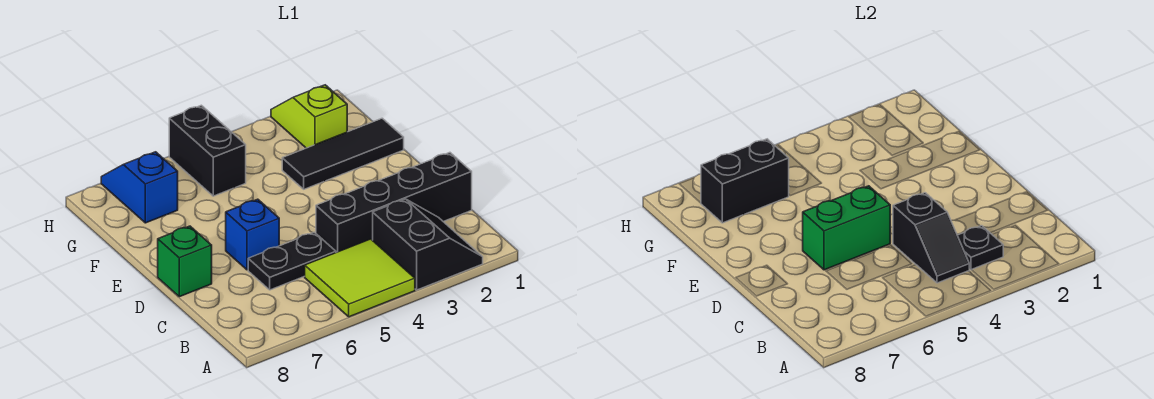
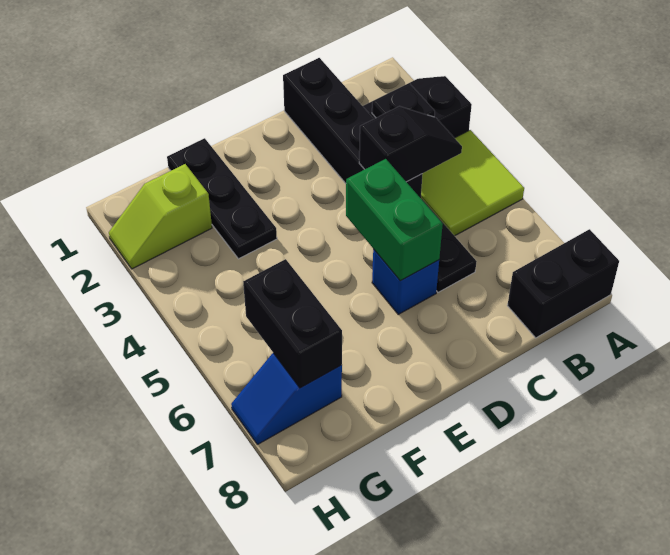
green brick D8 level 1 -> none
black tile F1:F3 level 1 -> black plate F1:F3 level 1
black brick G5:H5 level 1 -> black brick A8:B8 level 1

